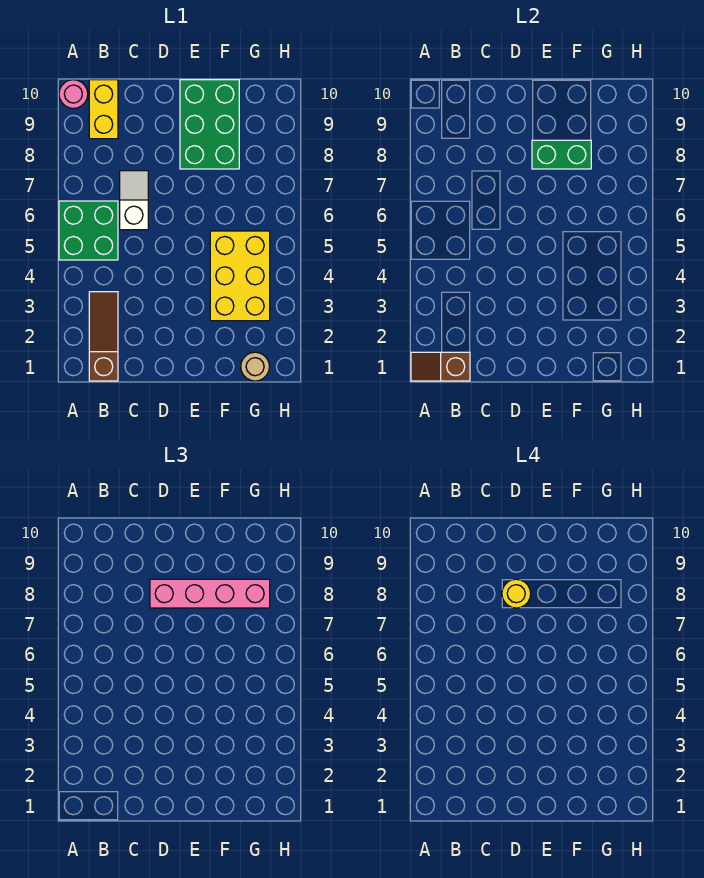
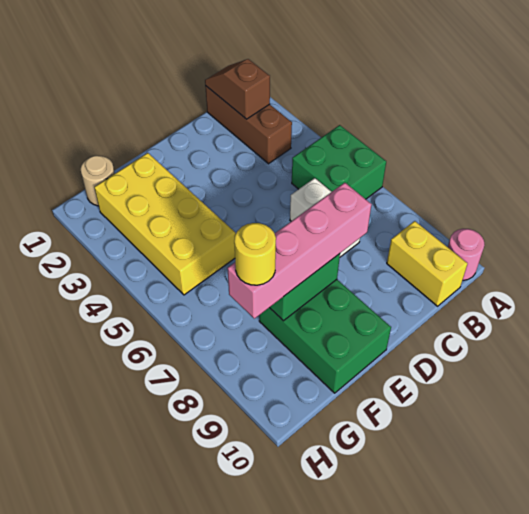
brown slope A1:B1 level 2 top B -> brown slope B1:B2 level 2 top 2
brown slope B1:B3 level 1 top 1 -> brown brick B1:B3 level 1
yellow round brick D8 level 4 -> yellow round brick G8 level 4
yellow brick F3:G5 level 1 -> yellow brick F2:G5 level 1

